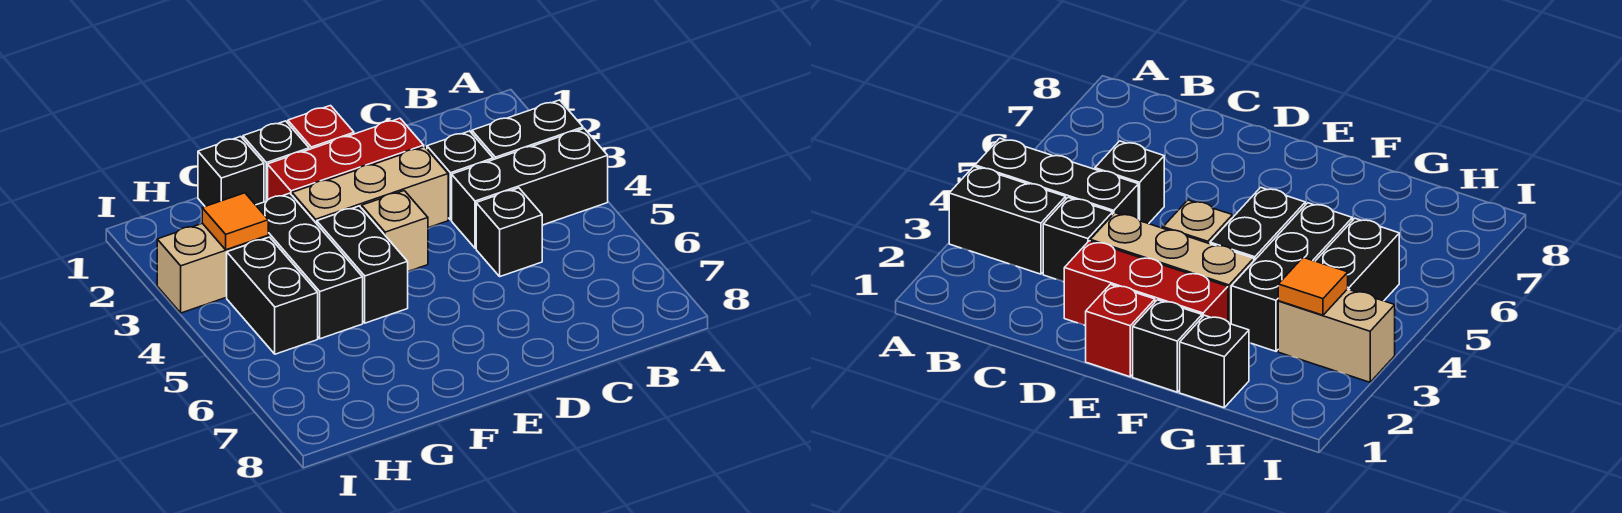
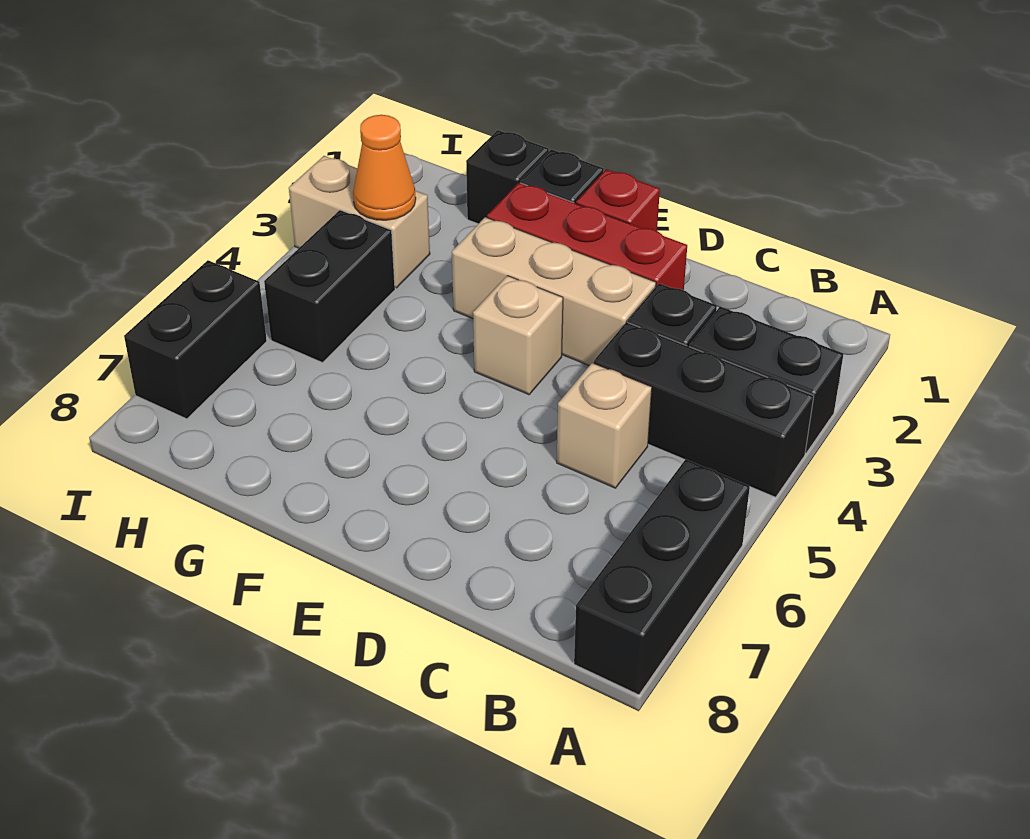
black brick C5 level 1 -> tan brick C5 level 1
black brick F4:F5 level 1 -> black brick I6:I7 level 1
black brick G3:G5 level 1 -> black brick A6:A8 level 1
orange tile H3 level 2 -> orange cone H3 level 2

